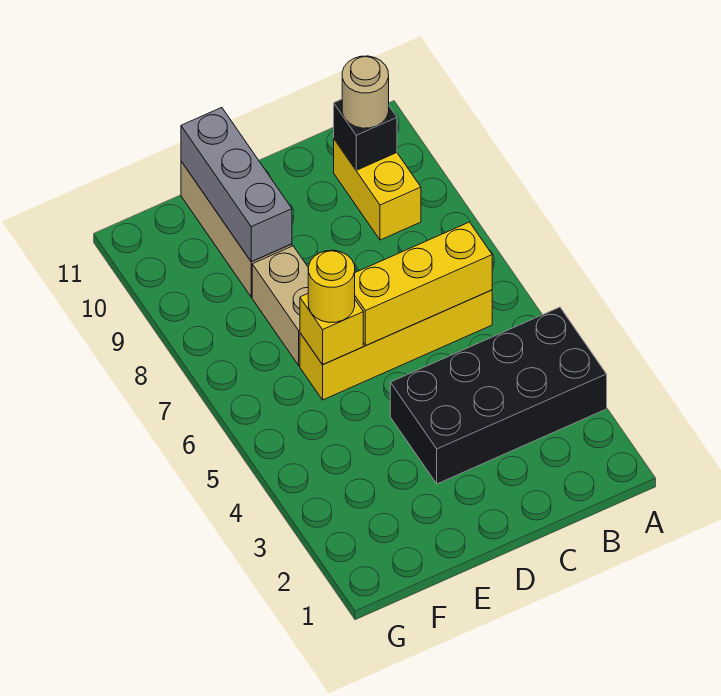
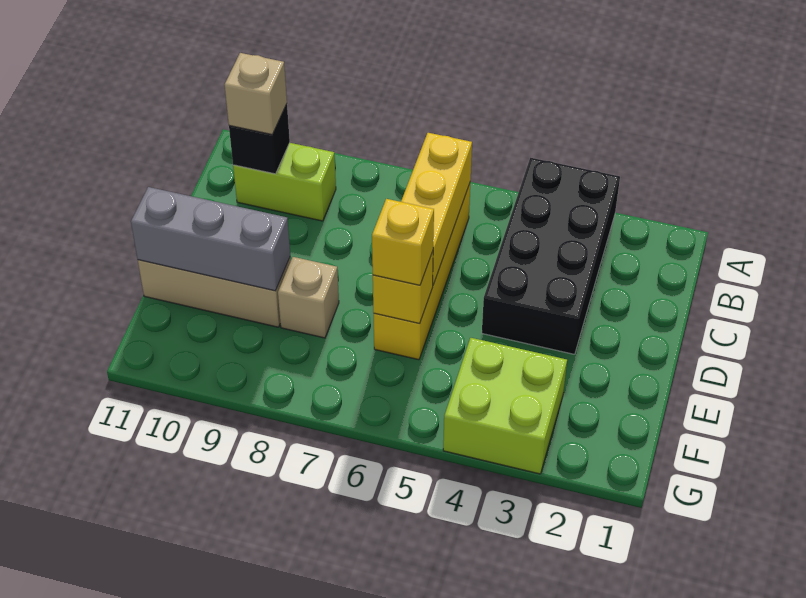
yellow brick B9:B10 level 1 -> lime brick B9:B10 level 1
tan round brick B10 level 3 -> tan brick B10 level 3
yellow round brick E6 level 3 -> yellow brick E6 level 3
tan brick E7:E8 level 1 -> tan brick E8 level 1
none -> lime brick F3:G4 level 1

